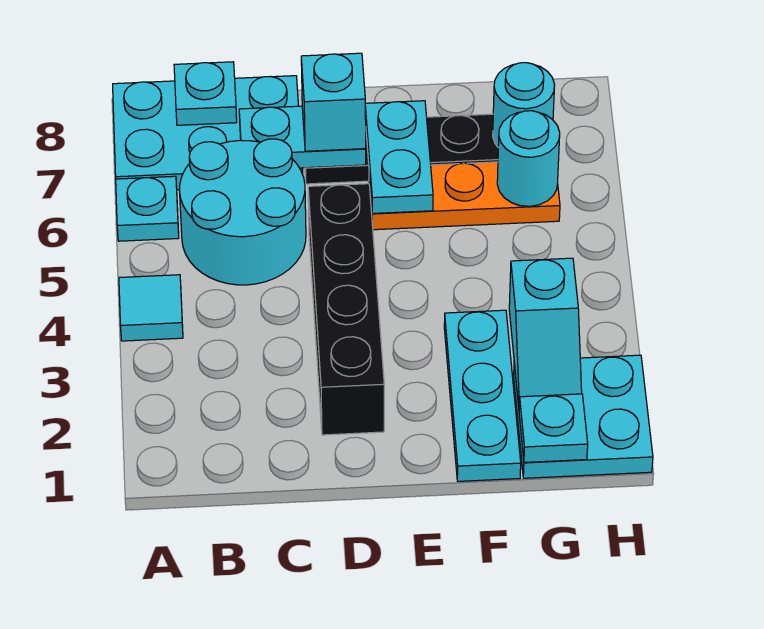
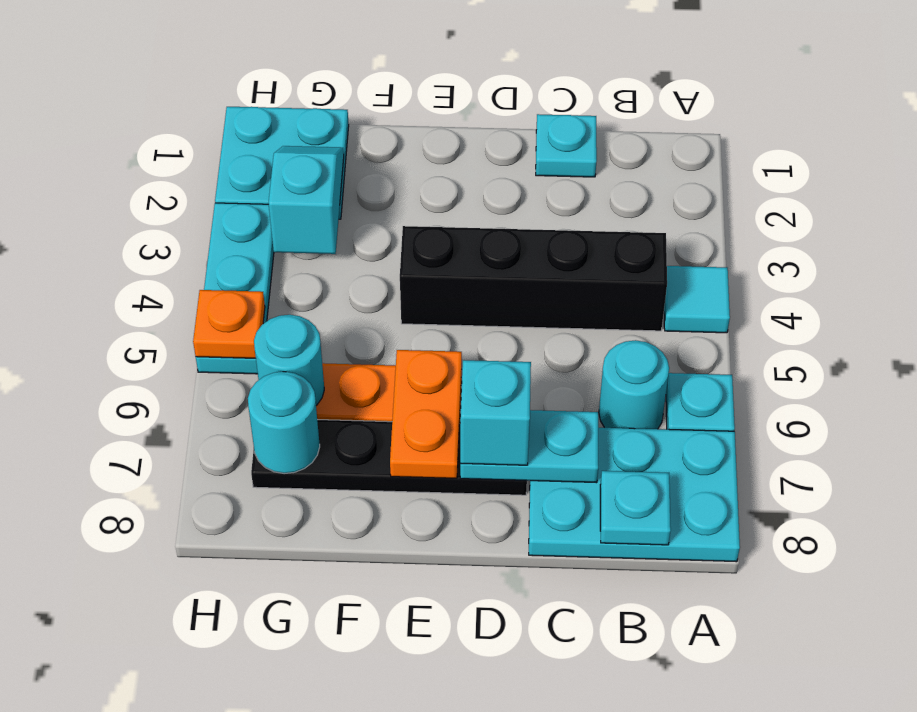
cyan round brick B5:C6 level 1 -> cyan round brick B6 level 1
black brick D2:D5 level 1 -> black brick B4:E4 level 1
cyan plate E6:E7 level 2 -> orange plate E6:E7 level 2
cyan plate F1:F3 level 1 -> cyan plate H3:H5 level 1
cyan plate G1 level 2 -> cyan plate C1 level 1
none -> orange plate H5 level 2

